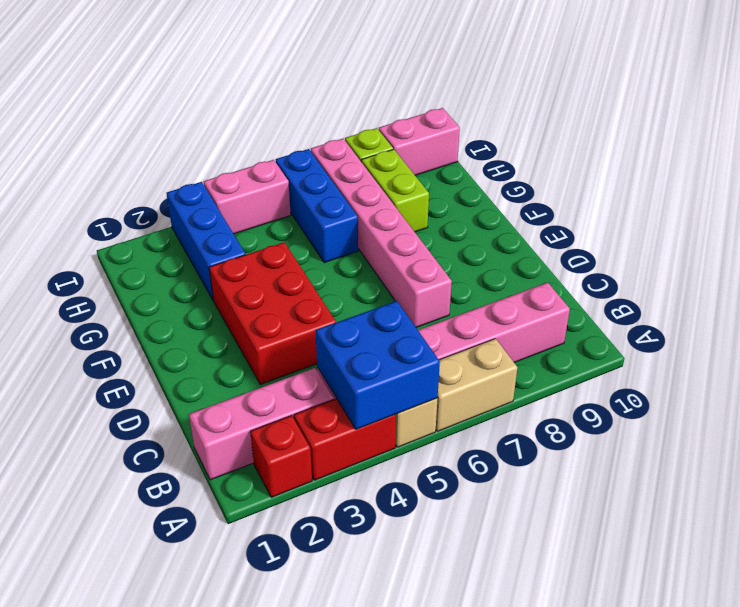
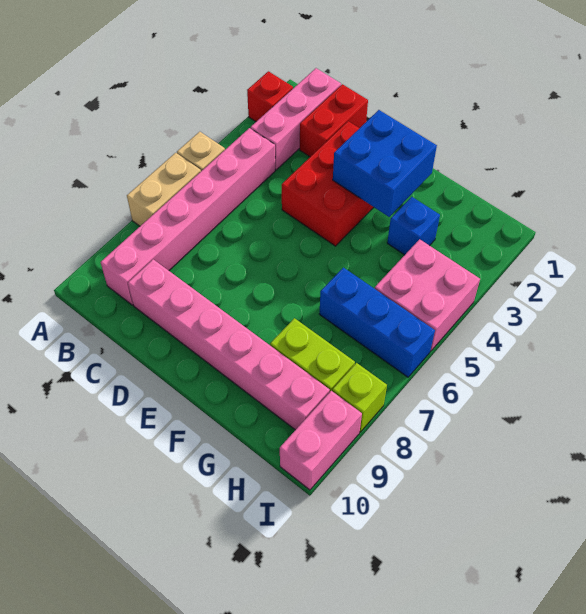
red brick A3:A4 level 1 -> red brick C1:C2 level 1
blue brick A4:B5 level 2 -> blue brick E2:F3 level 2
red brick D3:F4 level 1 -> red brick D2:E4 level 1
pink brick D7:I7 level 1 -> pink brick C9:H9 level 1
blue brick G3:I3 level 1 -> blue brick G3 level 1
pink brick I4:I5 level 1 -> pink brick H4:I5 level 1

